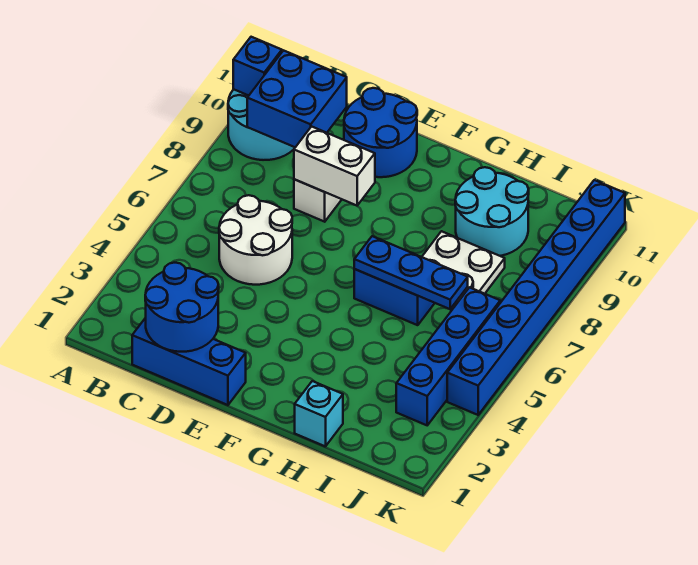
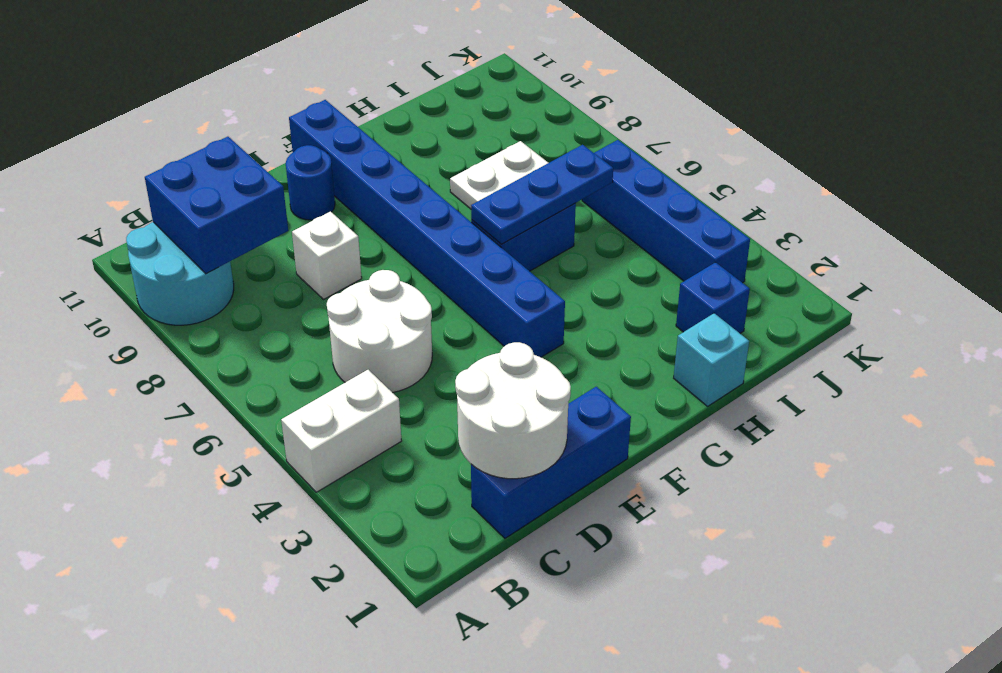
blue brick A10 level 2 -> blue brick I2 level 1
blue round brick C1:D2 level 2 -> white round brick C1:D2 level 2
white brick D8:E8 level 2 -> white brick A4:B4 level 1
blue round brick D10:E11 level 1 -> blue round brick E10 level 1
cyan round brick H9:I10 level 1 -> none
blue brick K4:K11 level 1 -> blue brick F4:F11 level 1

